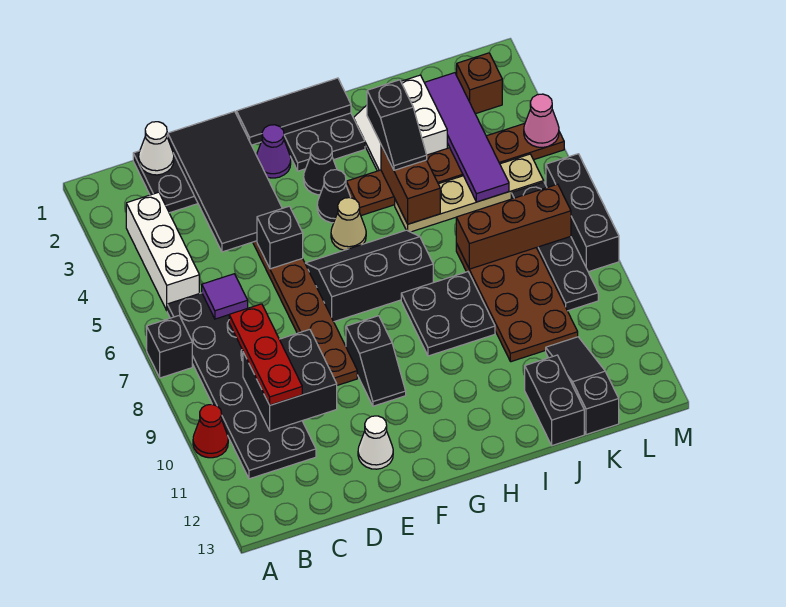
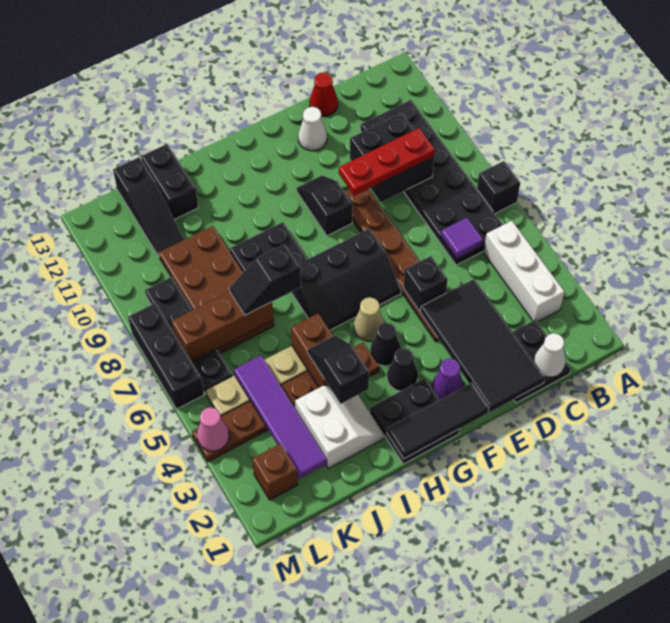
red cone A10 level 1 -> red cone D13 level 1
red plate C8:C10 level 3 -> red plate C9:E9 level 3
none -> black slope I7:J7 level 3 top I

